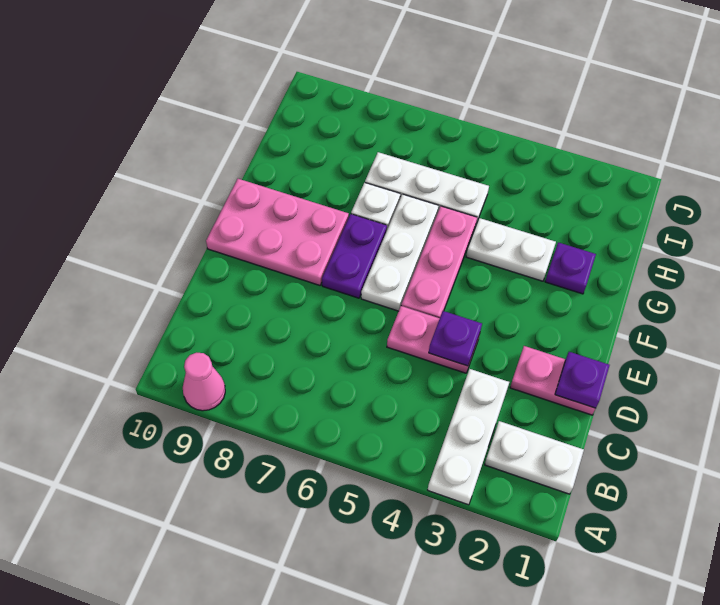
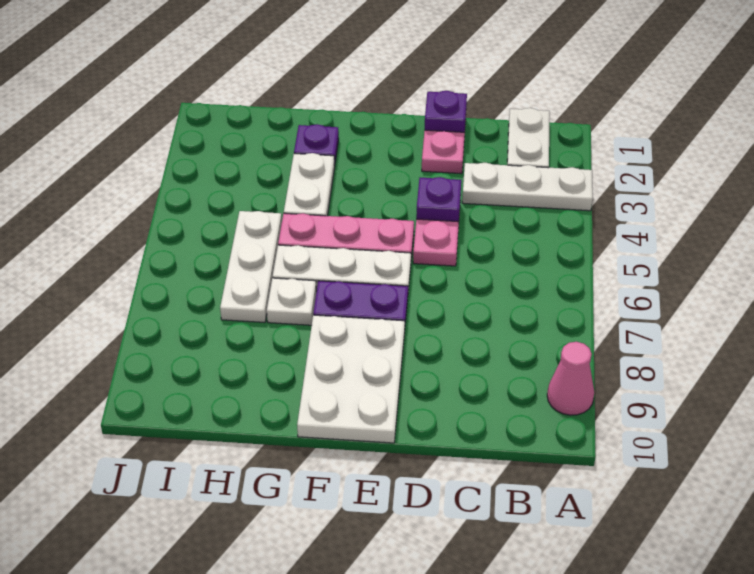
pink plate E8:F10 level 1 -> white plate E8:F10 level 1

